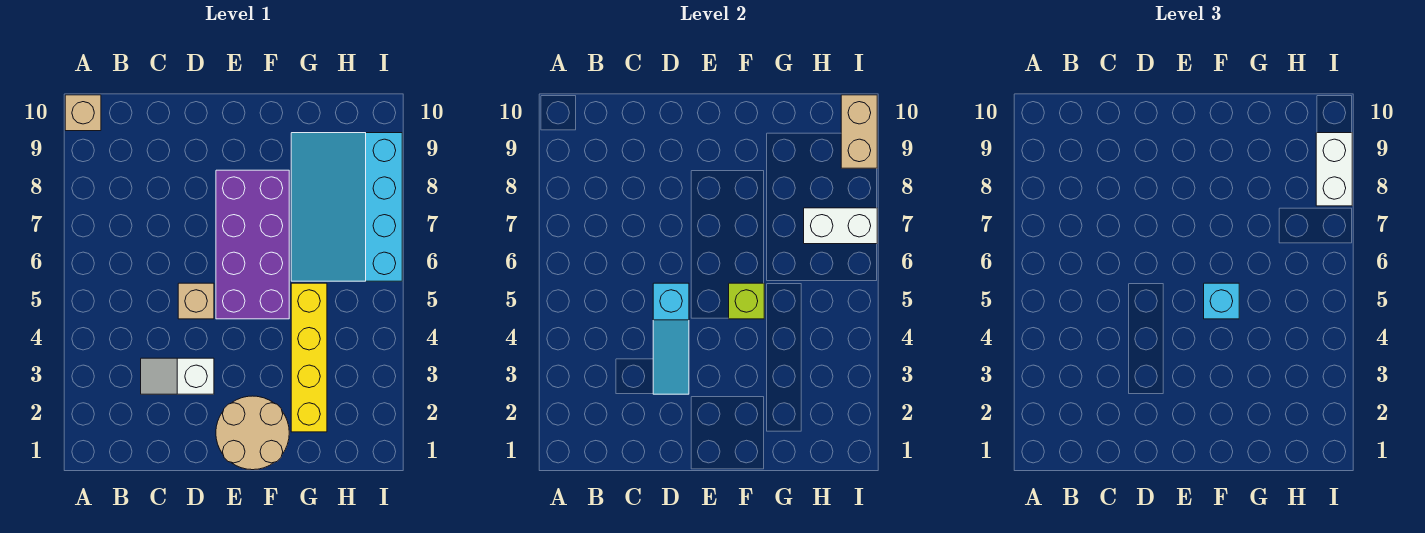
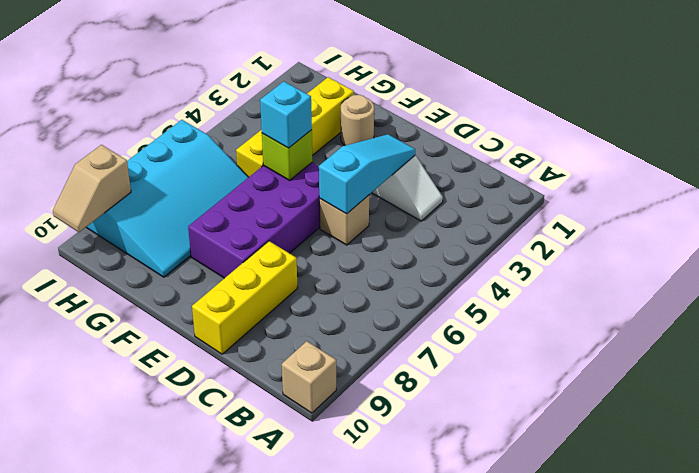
none -> yellow brick D8:D10 level 1
tan round brick E1:F2 level 1 -> tan round brick F2 level 1
white brick H7:I7 level 2 -> none
white brick I8:I9 level 3 -> none
tan brick I9:I10 level 2 -> tan slope I9:I10 level 2 top 9

